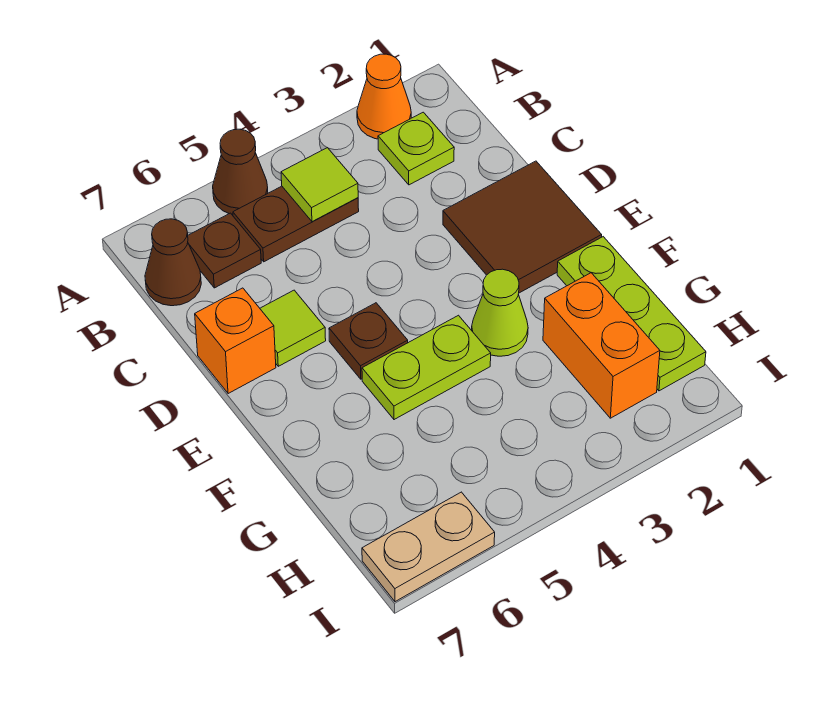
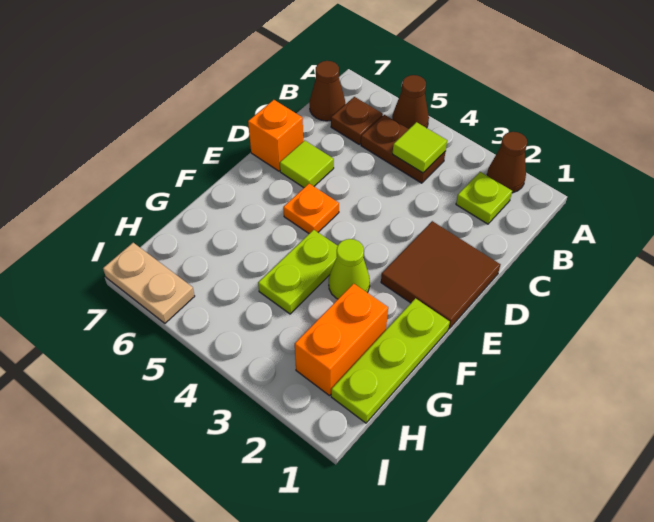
orange cone A2 level 1 -> brown cone A2 level 1
brown plate E5 level 1 -> orange plate E5 level 1
lime plate F4:F5 level 1 -> lime plate F4:G4 level 1

